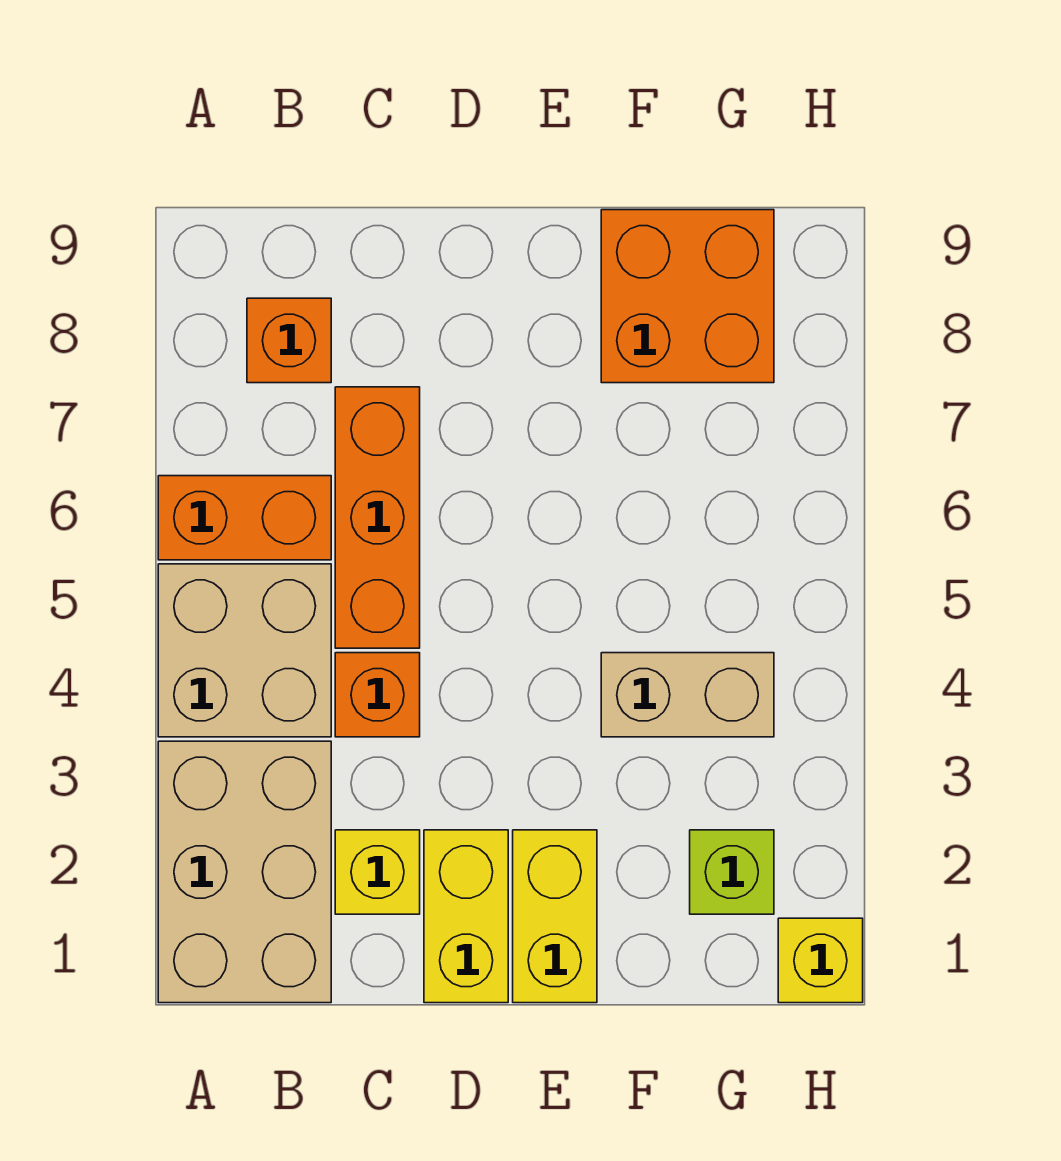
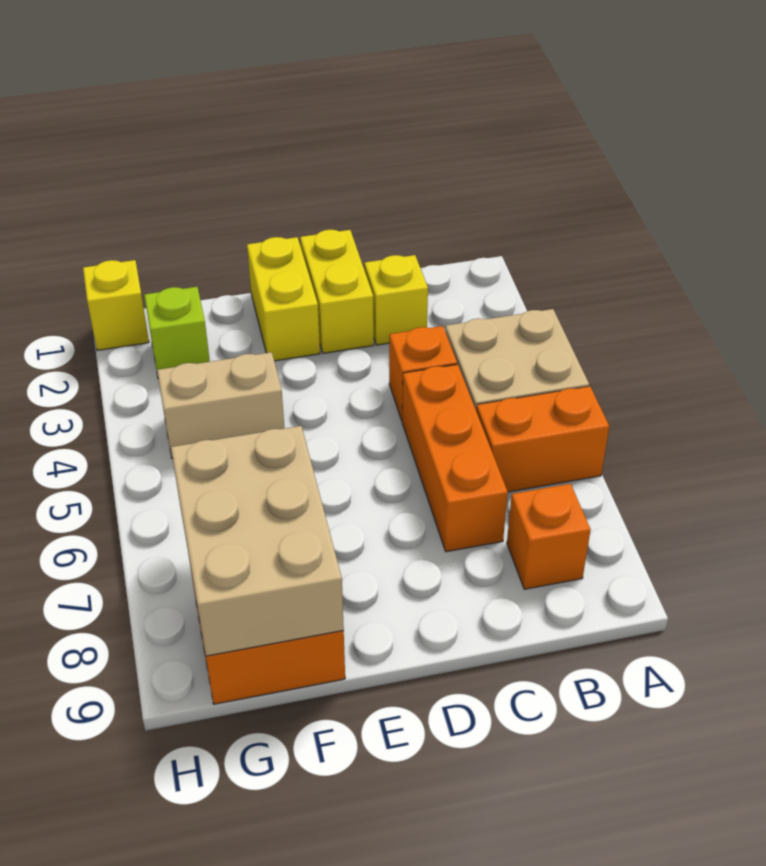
tan brick A1:B3 level 1 -> tan brick F7:G9 level 2

